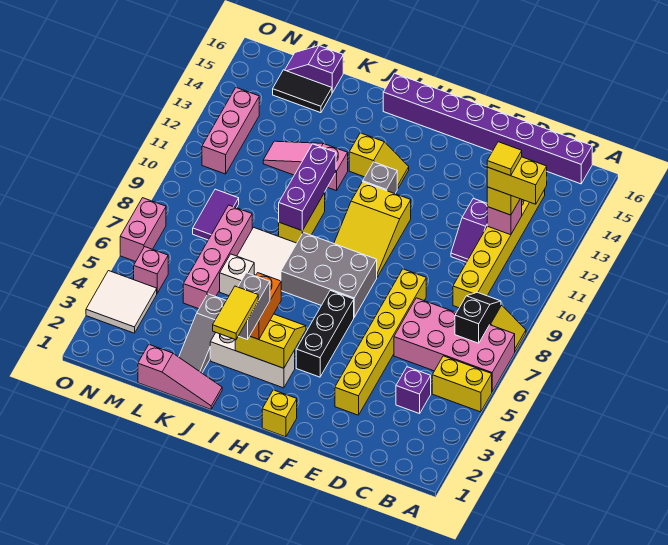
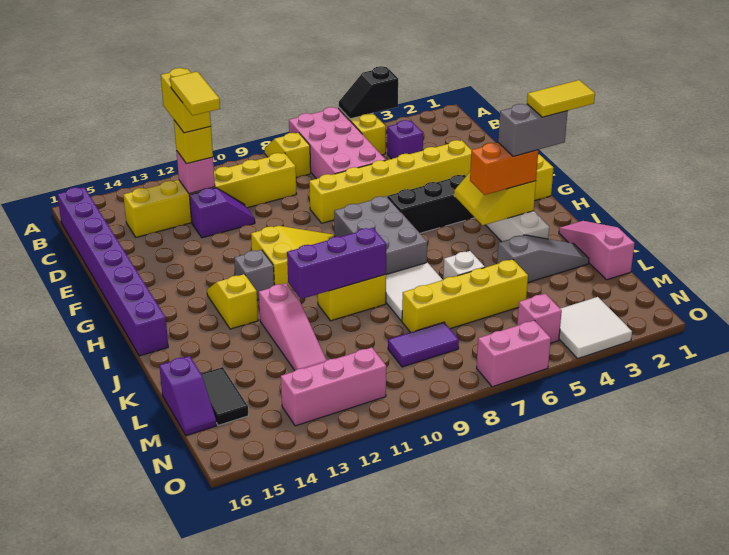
black slope B7:B8 level 2 top 7 -> black slope A4:A5 level 2 top 4
yellow tile C12 level 5 -> yellow tile C12:D12 level 5
pink brick L5:L8 level 1 -> yellow brick L5:L8 level 1

